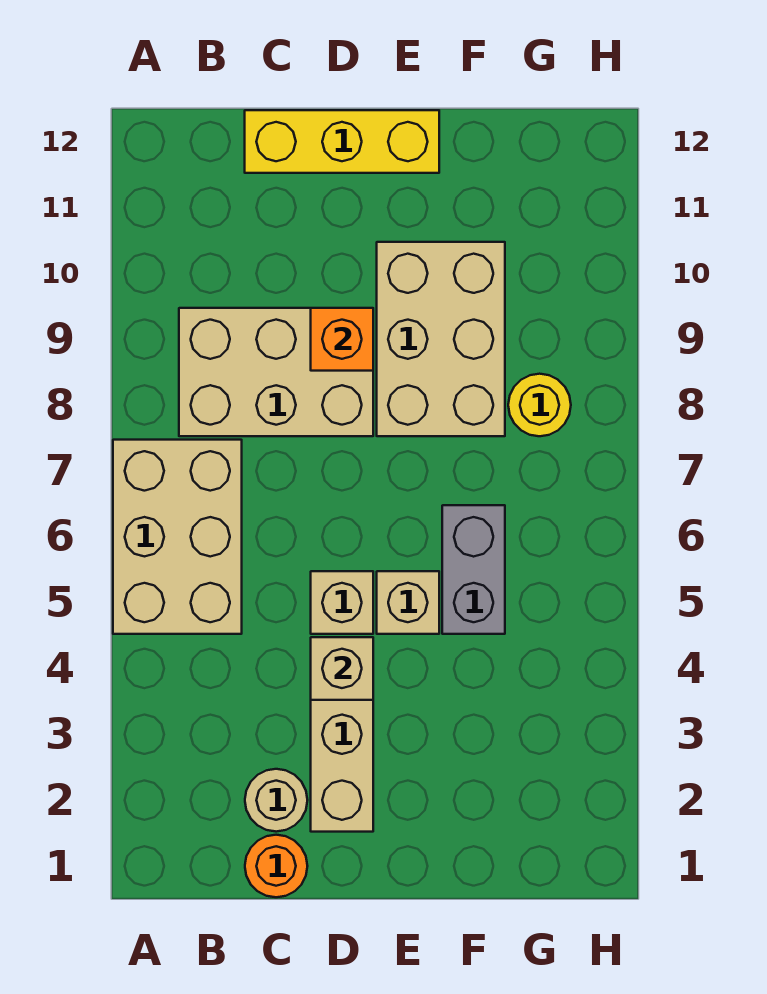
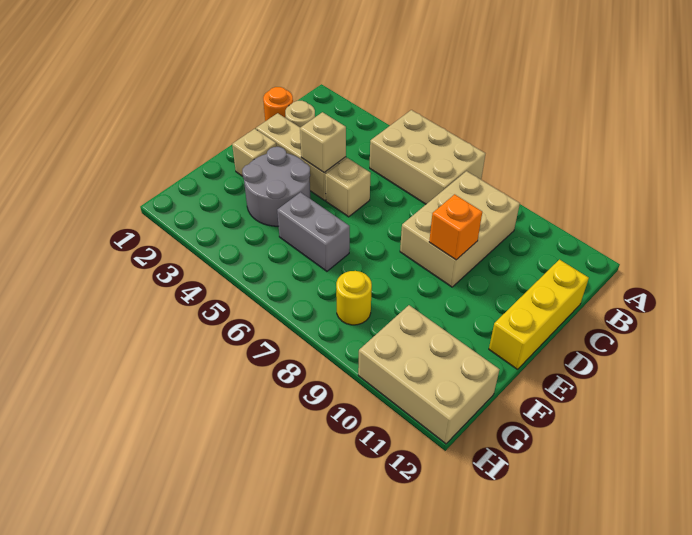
none -> grey round brick E3:F4 level 1
tan brick E5 level 1 -> tan brick E2 level 1
tan brick E8:F10 level 1 -> tan brick G10:H12 level 1

